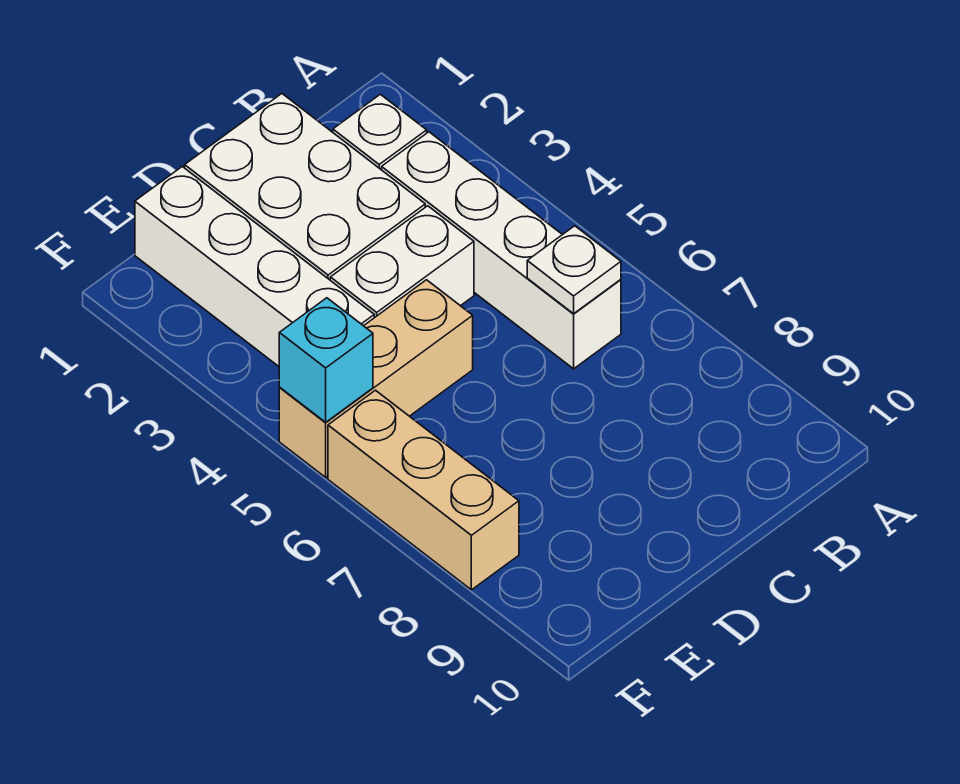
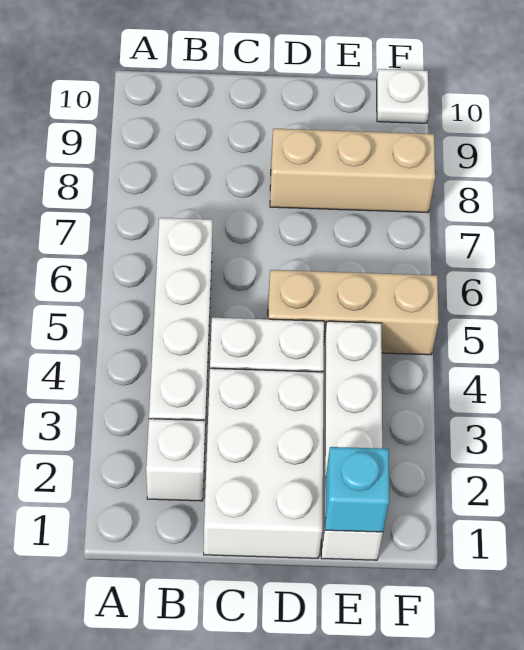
white plate B6 level 2 -> white plate F10 level 1
cyan brick F5 level 2 -> cyan brick E1 level 2
tan brick F6:F8 level 1 -> tan brick D8:F8 level 1

